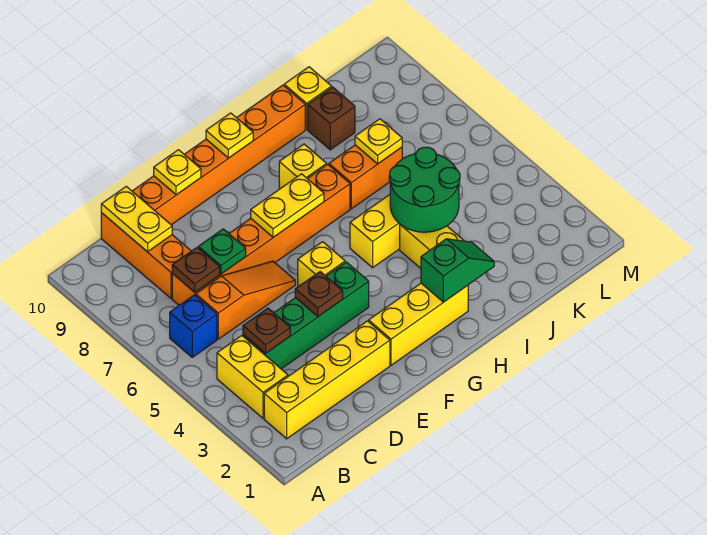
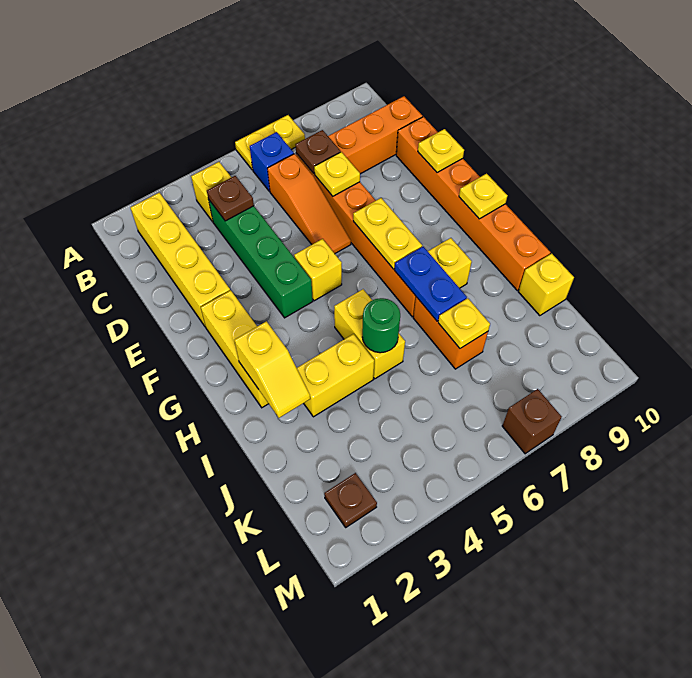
yellow brick B3:B4 level 1 -> yellow brick B4 level 1
yellow plate C9:C10 level 2 -> yellow plate A6:A7 level 1
green plate D7 level 2 -> yellow plate D7 level 2
brown plate E4 level 2 -> brown plate L2 level 1
green slope H2:I2 level 2 top H -> yellow slope H2:I2 level 2 top H
none -> blue plate H7:I7 level 2
green round brick I4:J5 level 2 -> green round brick I5 level 2
brown brick J9 level 1 -> brown brick M7 level 1

